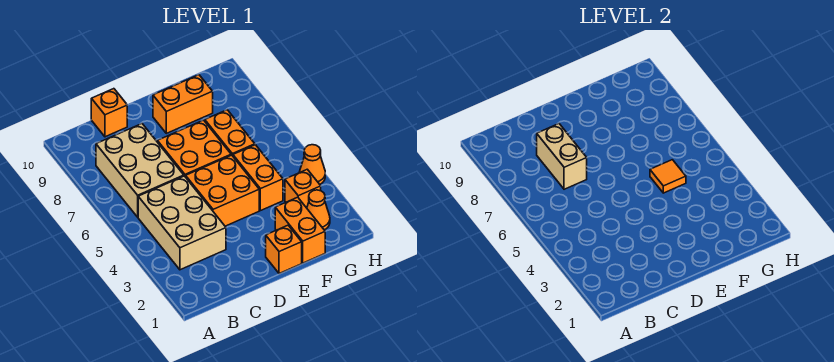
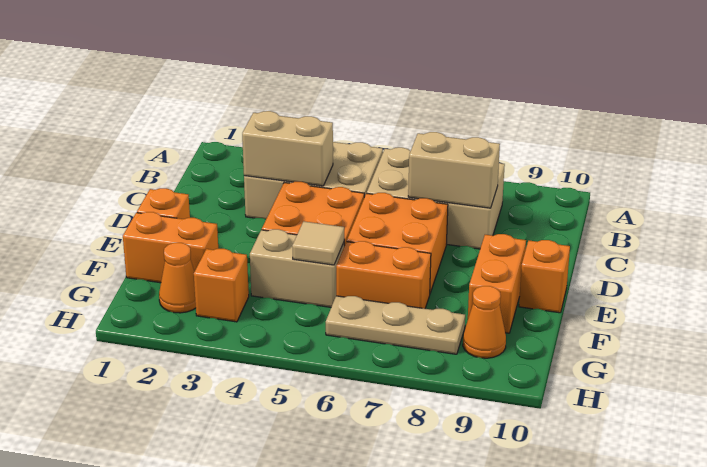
none -> tan brick C3:C4 level 2
orange brick C10 level 1 -> orange brick E10 level 1
orange brick F4:F5 level 1 -> tan brick F4:F5 level 1
orange tile F5 level 2 -> tan tile F5 level 2
none -> tan plate G6:G8 level 1
orange cone H4 level 1 -> orange cone G9 level 1

